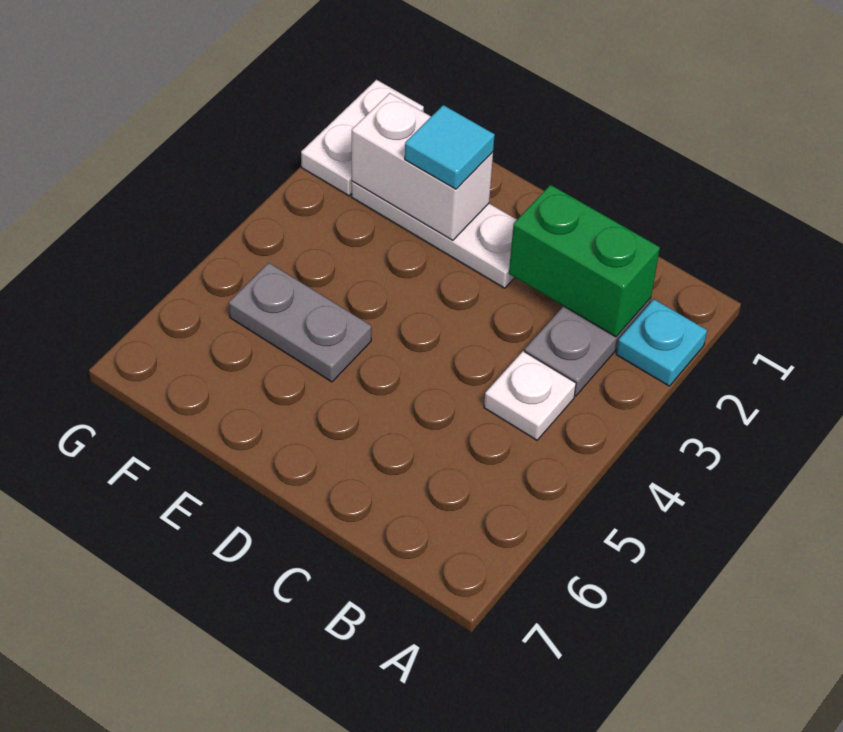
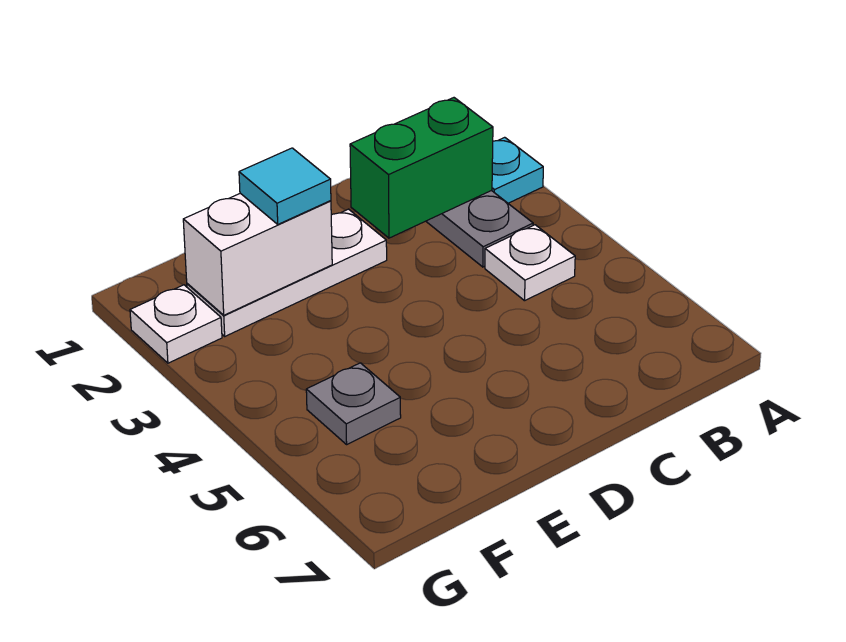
grey plate E5:F5 level 1 -> grey plate F5 level 1
white plate G1:G2 level 1 -> white plate G2 level 1

